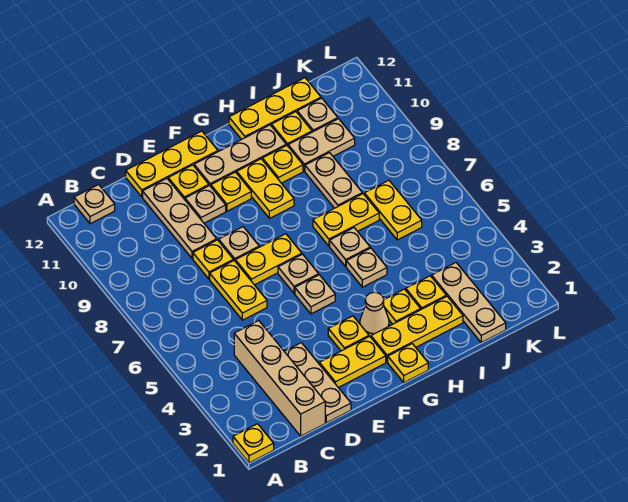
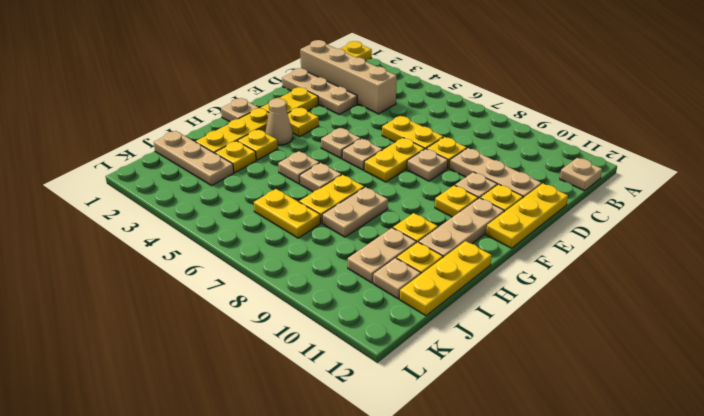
yellow plate G1 level 1 -> tan plate G1 level 1
yellow plate G9:G10 level 1 -> none
tan plate I8:I9 level 1 -> tan plate H8:I8 level 1

